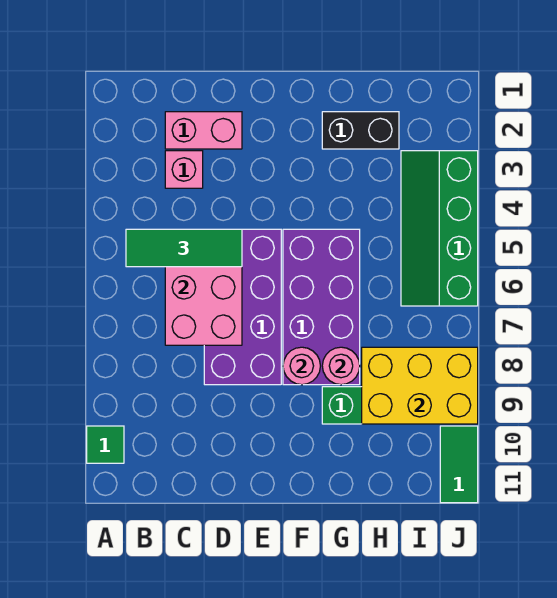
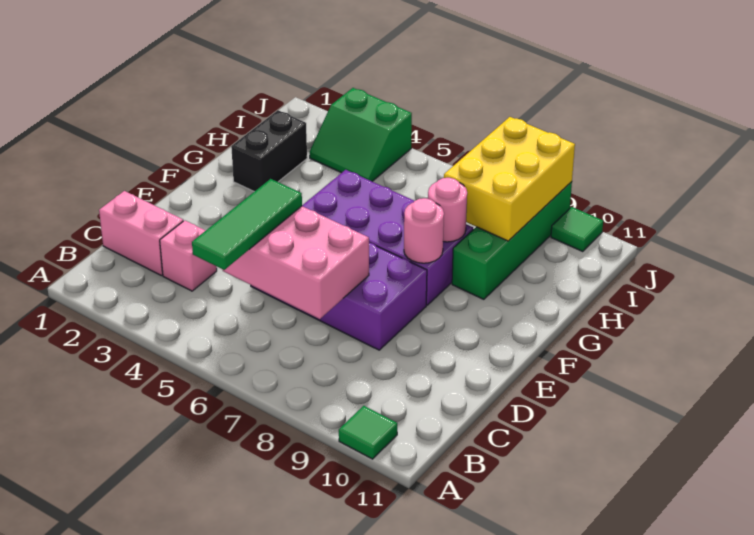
pink brick C2:D2 level 1 -> pink brick C1:C2 level 1
green slope I3:J6 level 1 top J -> green slope I3:J4 level 1 top J
green tile J10:J11 level 1 -> green tile J10 level 1

